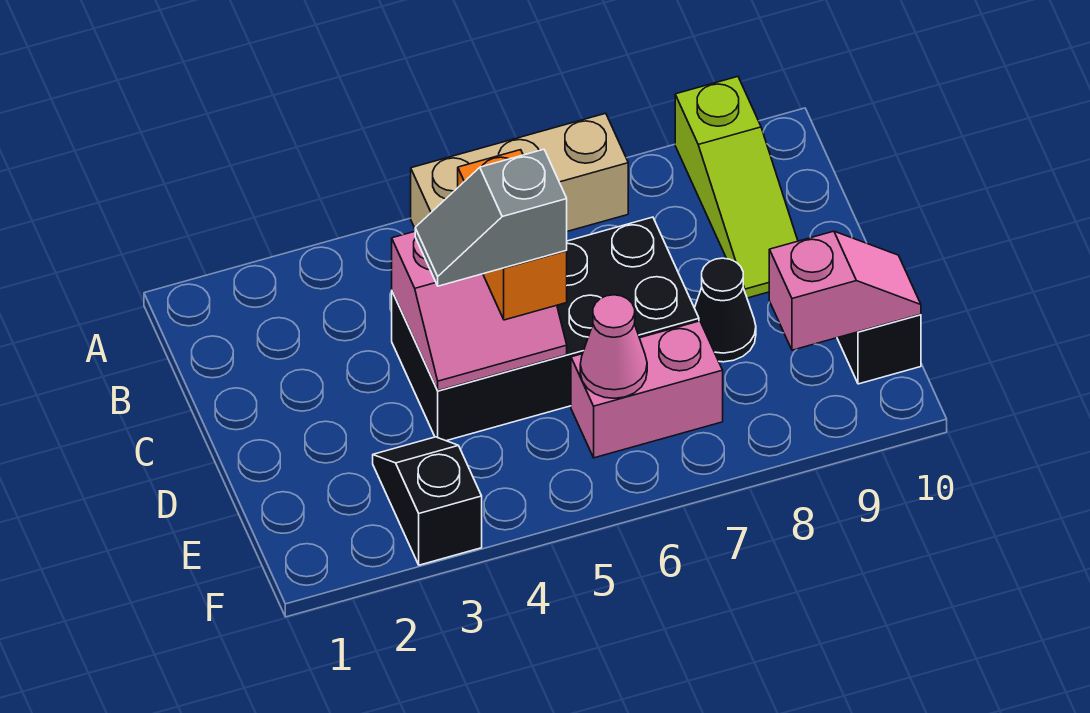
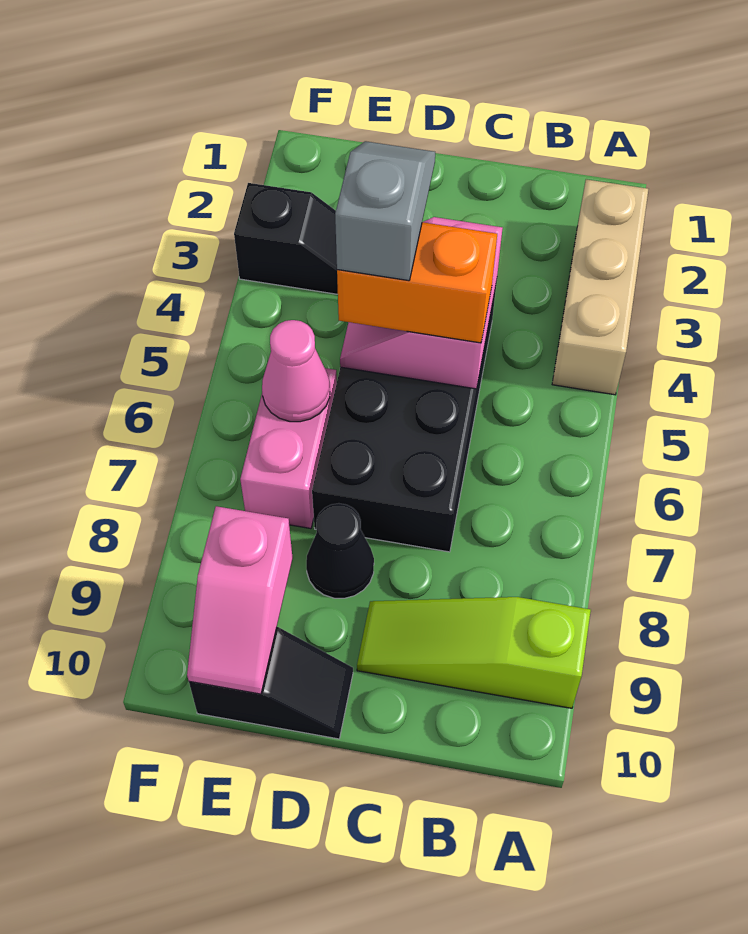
tan brick A5:A7 level 1 -> tan brick A2:A4 level 1

